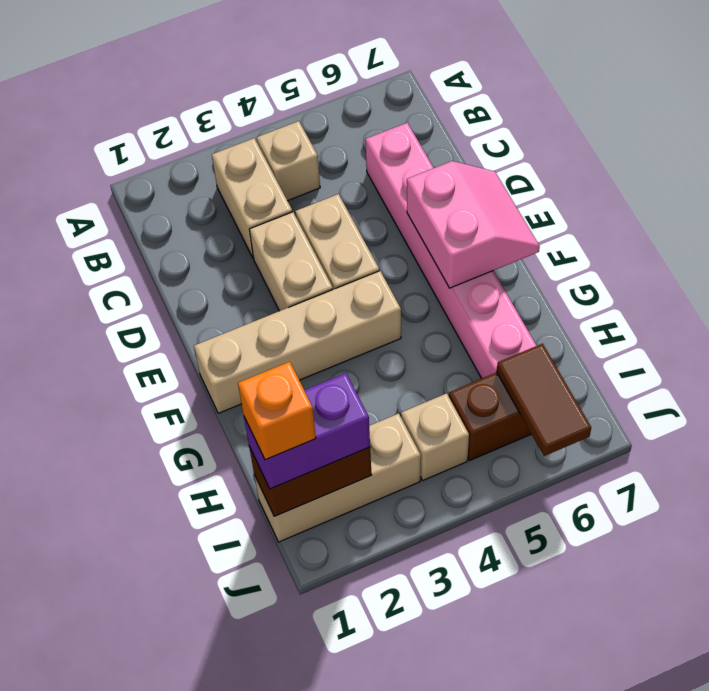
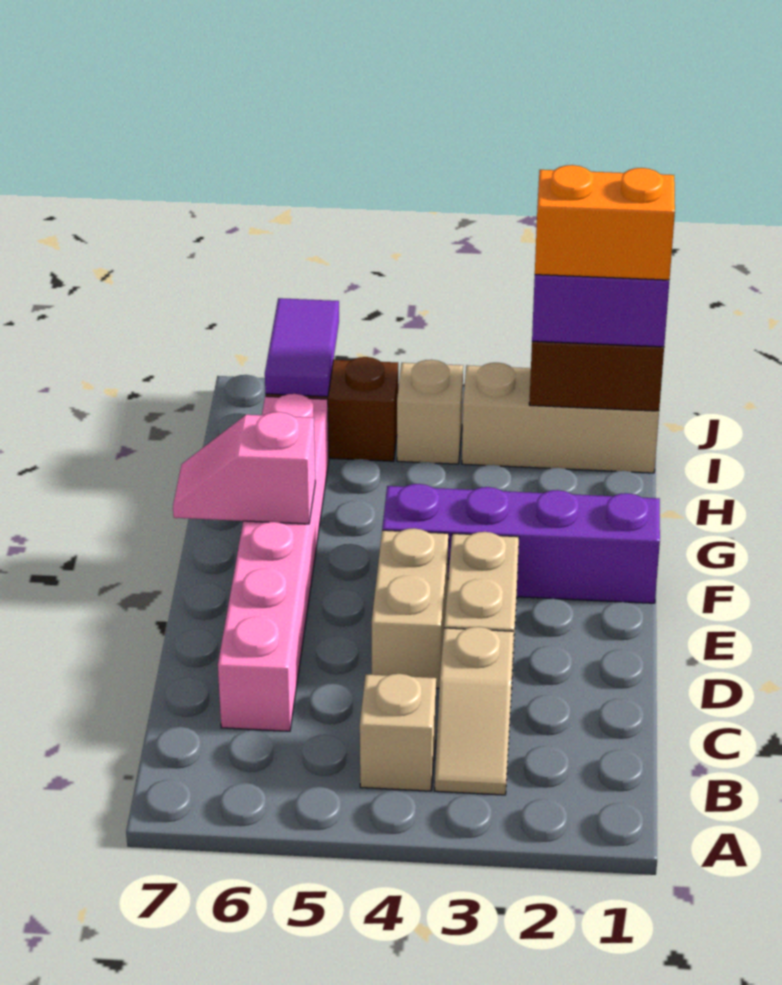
tan brick B3:C3 level 1 -> tan slope B3:C3 level 1 top C
pink slope E6:F7 level 2 top 6 -> pink slope F6:F7 level 2 top 6
tan brick F1:F4 level 1 -> purple brick F1:F4 level 1
orange brick I1 level 4 -> orange brick I1:I2 level 4
brown tile I6:J6 level 2 -> purple tile I6:J6 level 2

